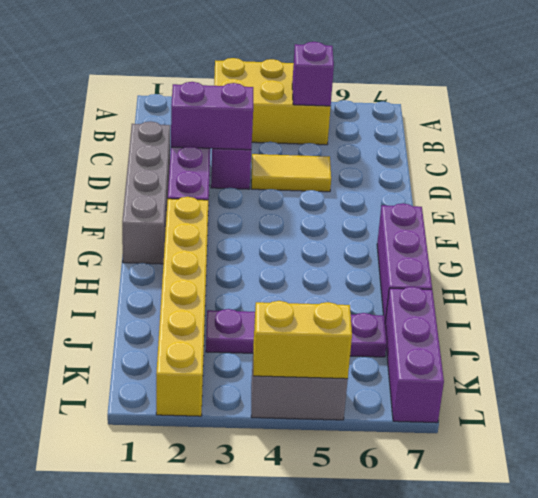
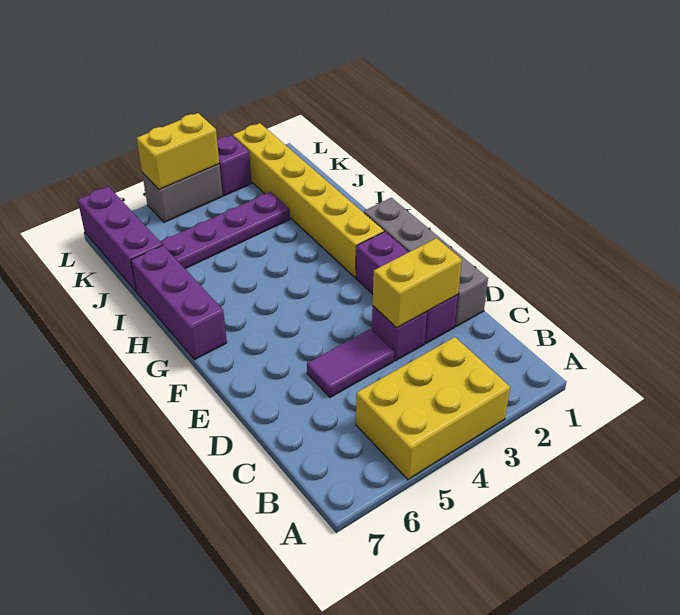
purple brick B5 level 2 -> purple brick L3 level 1
purple brick D2:D3 level 2 -> yellow brick D2:D3 level 2
yellow tile D4:D5 level 1 -> purple tile D4:D5 level 1

